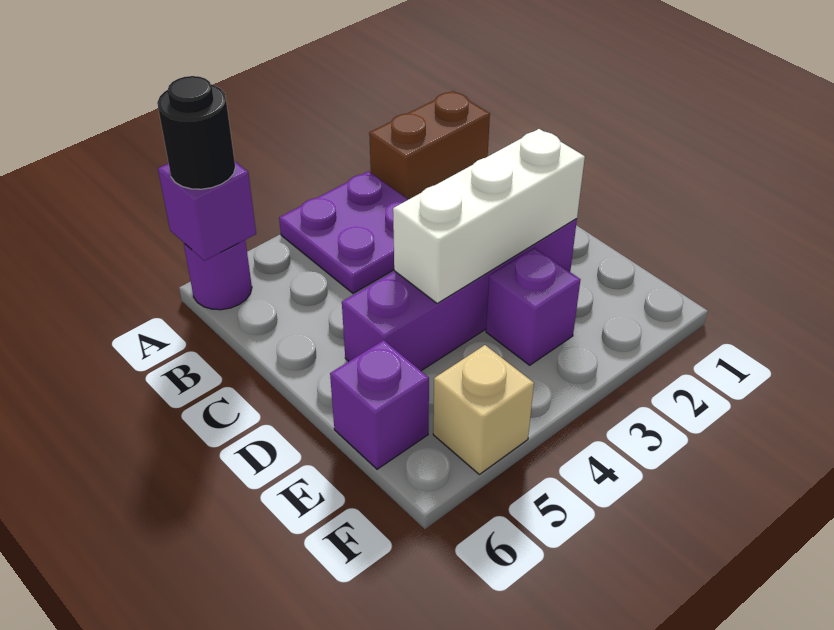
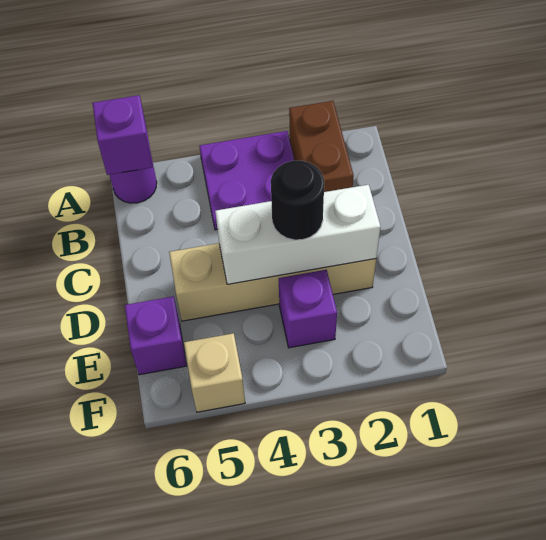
brown brick A1:A2 level 1 -> brown brick A2:B2 level 1
black round brick A6 level 3 -> black round brick D3 level 3
purple brick D2:D5 level 1 -> tan brick D2:D5 level 1

